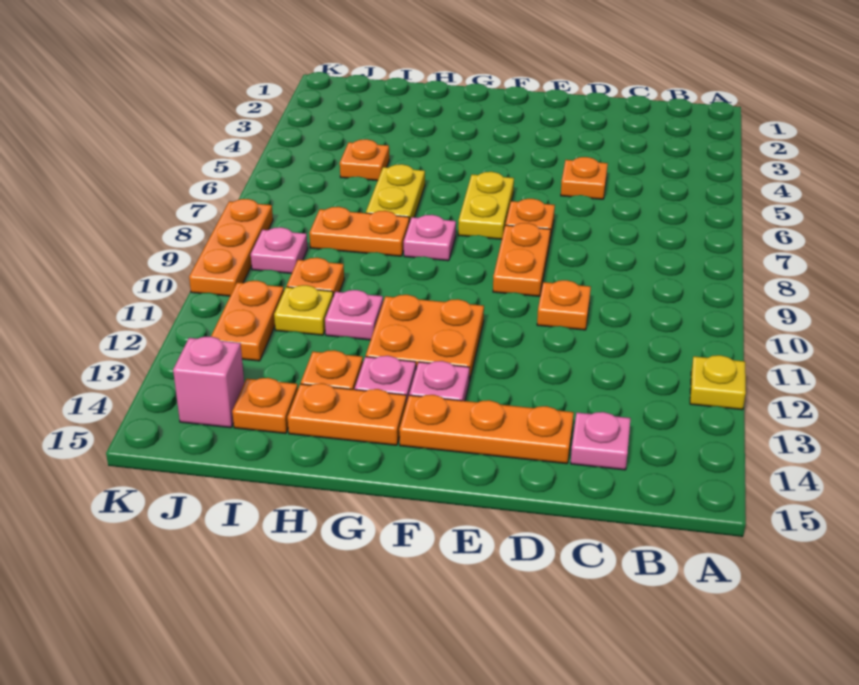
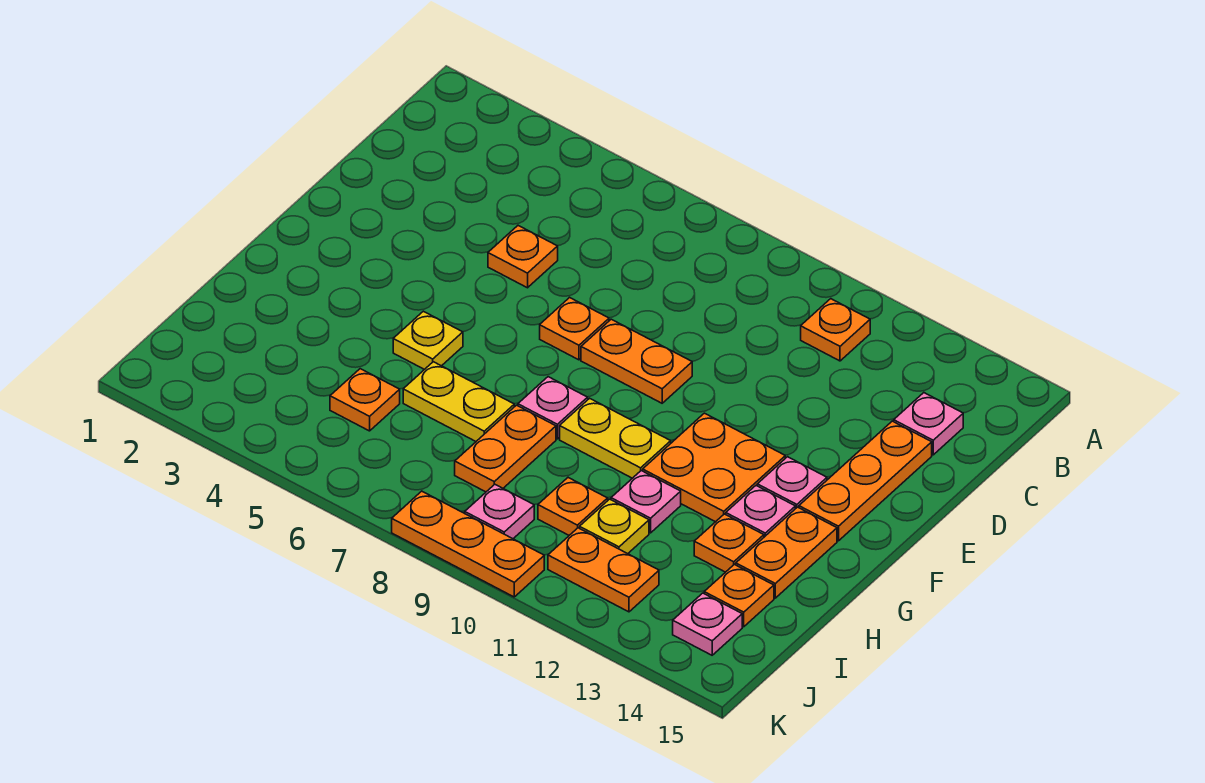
yellow plate A12 level 1 -> yellow plate G5 level 1
orange plate D10 level 1 -> orange plate B11 level 1
yellow plate F6:F7 level 1 -> yellow plate G9:G10 level 1
pink brick J14 level 1 -> pink plate J14 level 1

